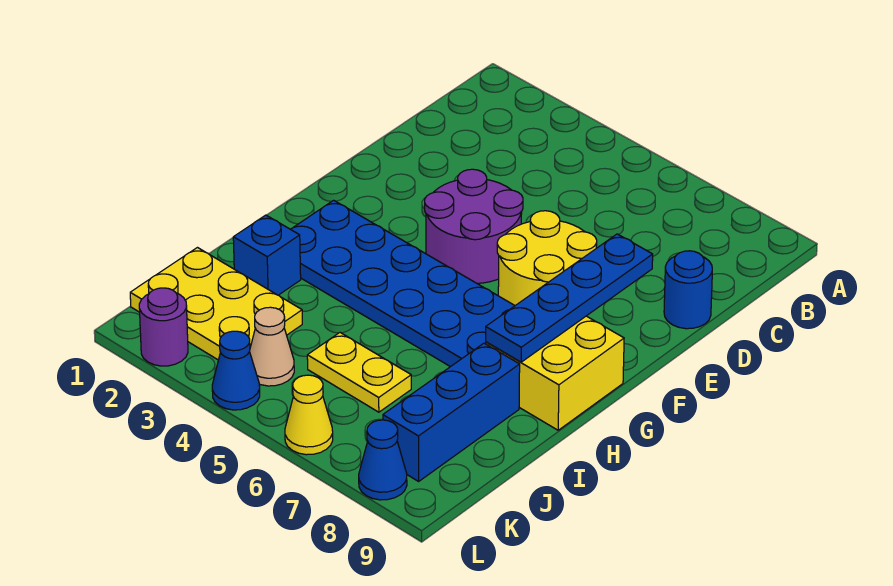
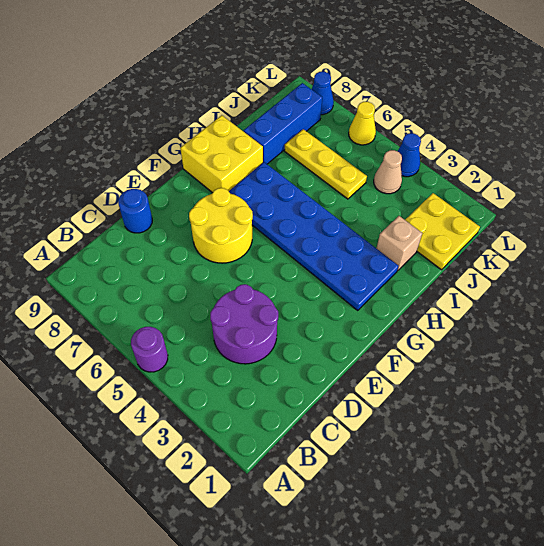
purple round brick E4:F5 level 1 -> purple round brick C3:D4 level 1
blue plate E8:H8 level 2 -> none
blue brick I2 level 1 -> tan brick I2 level 1
yellow plate J1:K3 level 1 -> yellow plate J1:K2 level 1
yellow plate J5:J6 level 1 -> yellow plate J5:J7 level 1
purple round brick L2 level 1 -> purple round brick A5 level 1

